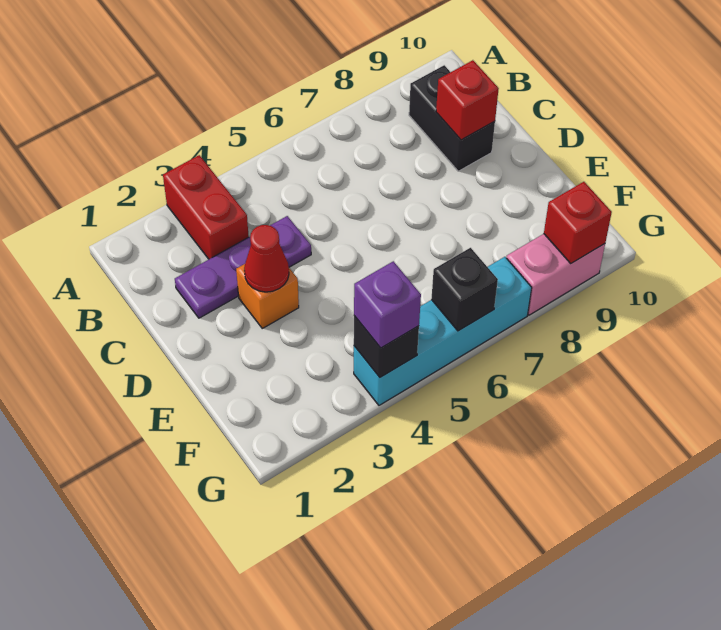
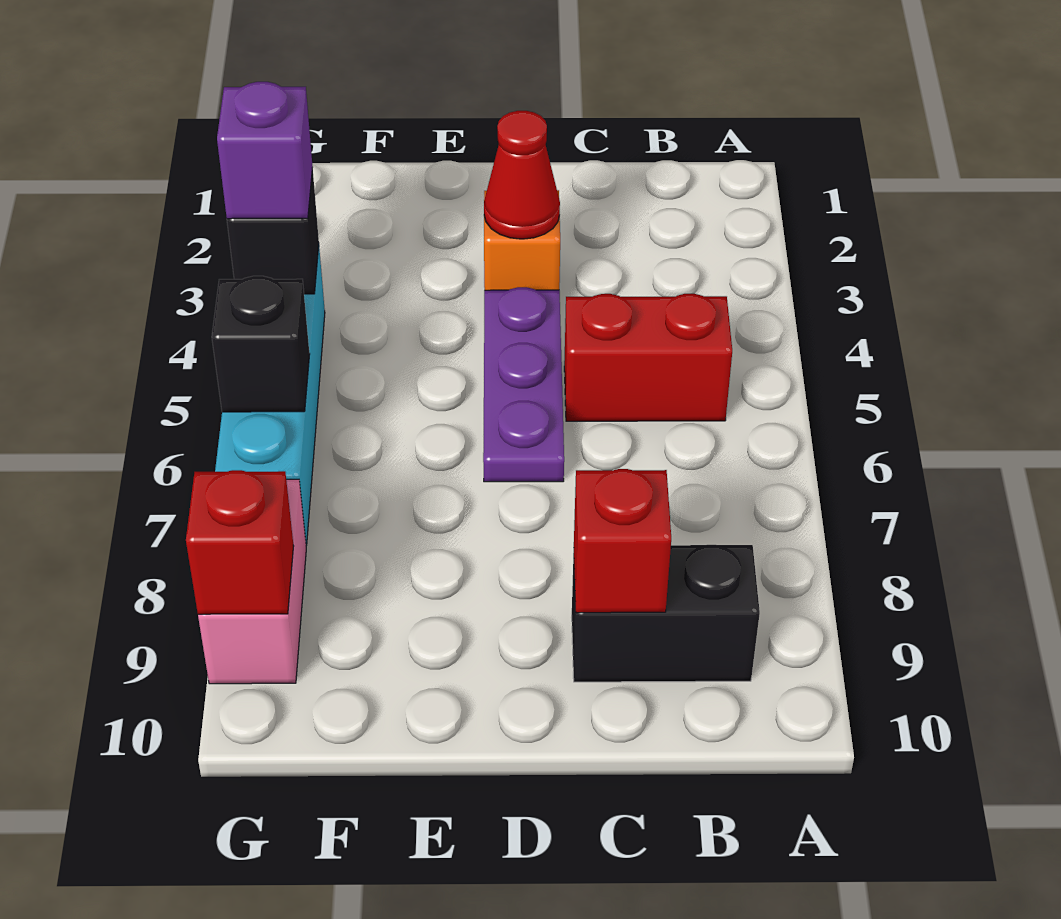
red brick A3:B3 level 1 -> red brick B5:C5 level 1
purple plate C2:C4 level 1 -> purple plate D4:D6 level 1

